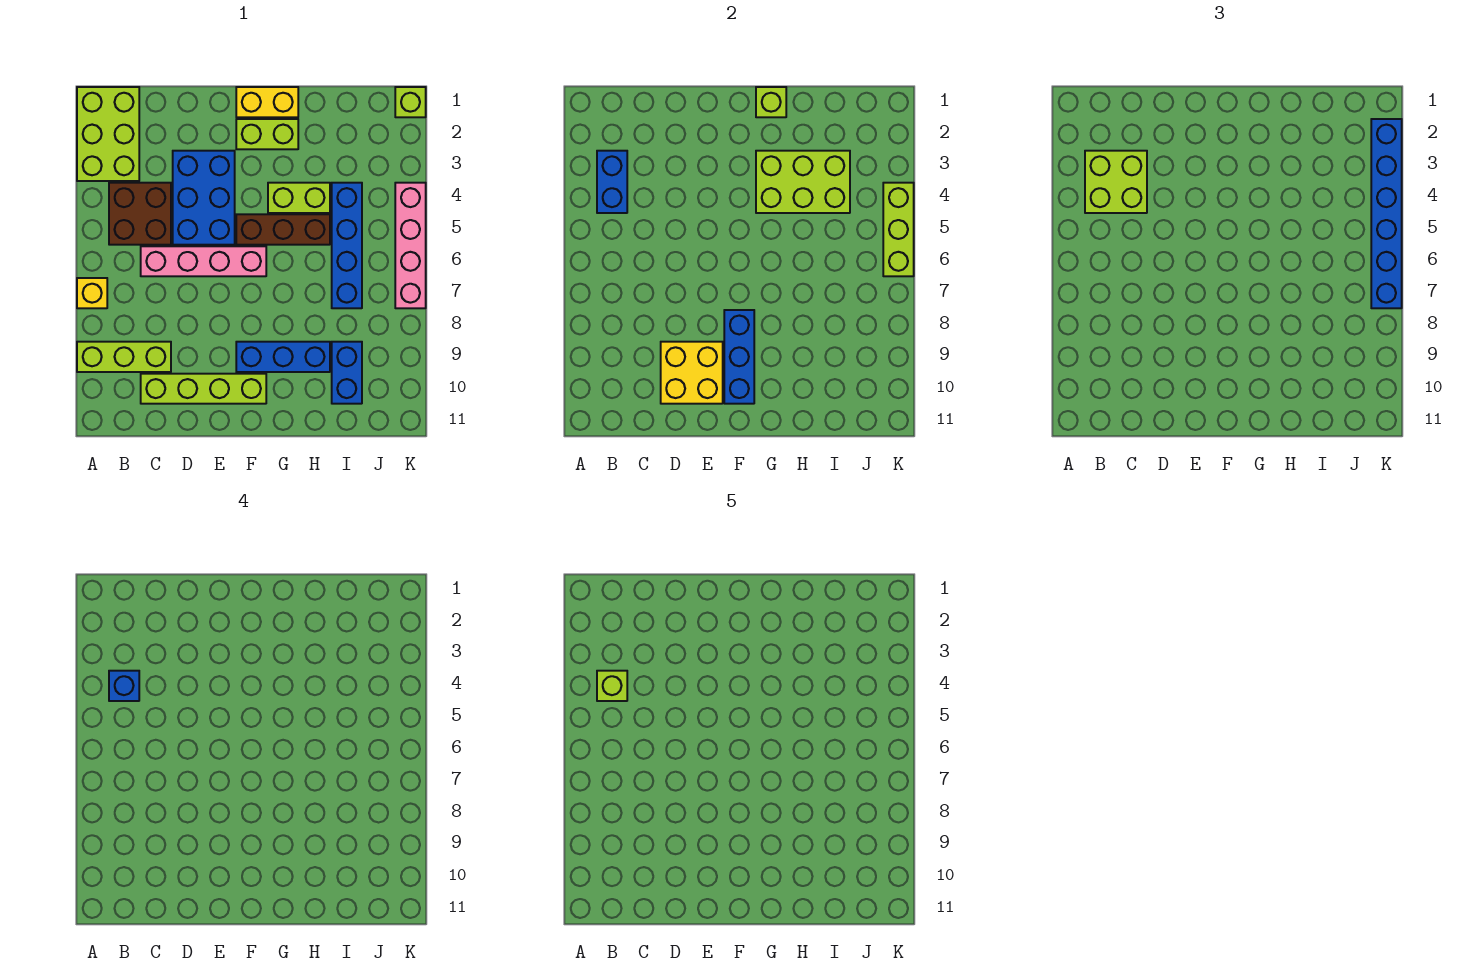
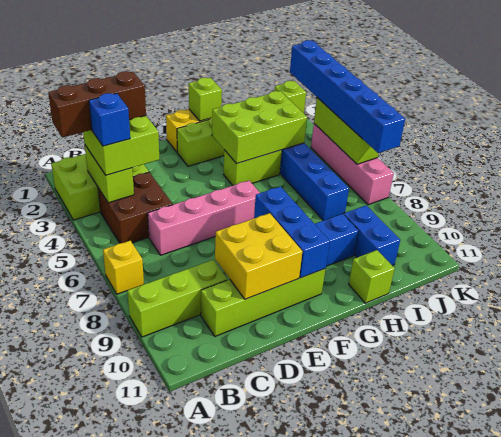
lime brick A1:B3 level 1 -> lime brick A2:C3 level 1
blue brick B3:B4 level 2 -> lime brick B3:B4 level 2
lime brick B4 level 5 -> lime brick H11 level 1
blue brick D3:E5 level 1 -> none
brown brick F5:H5 level 1 -> brown brick A3:C3 level 4

